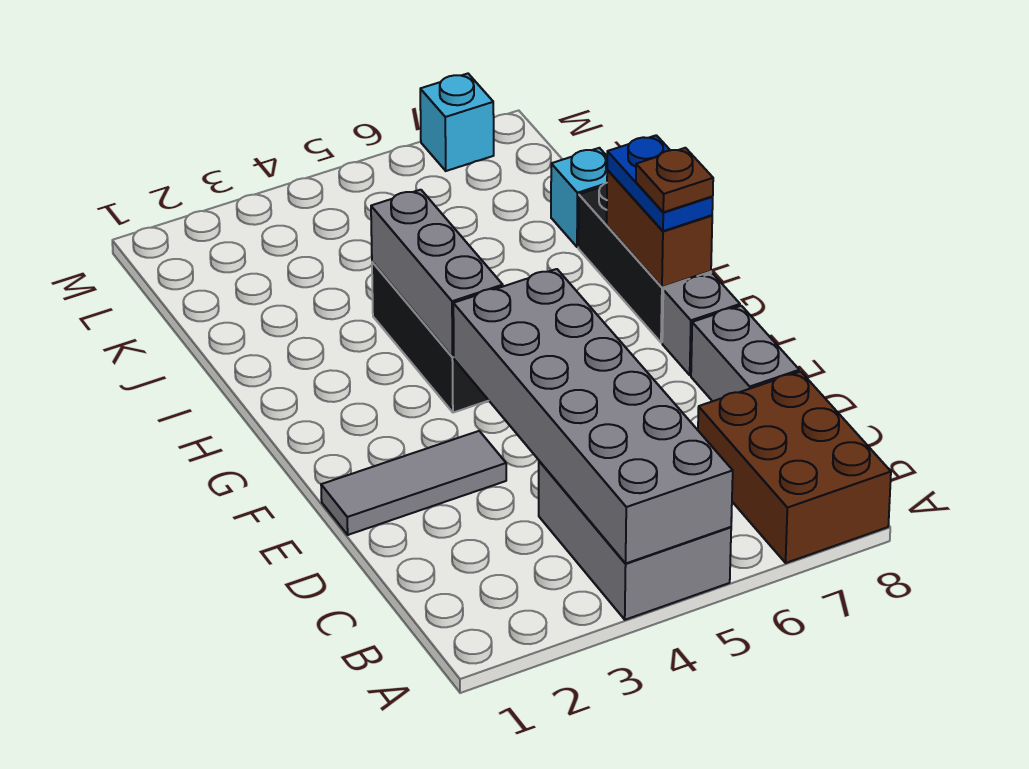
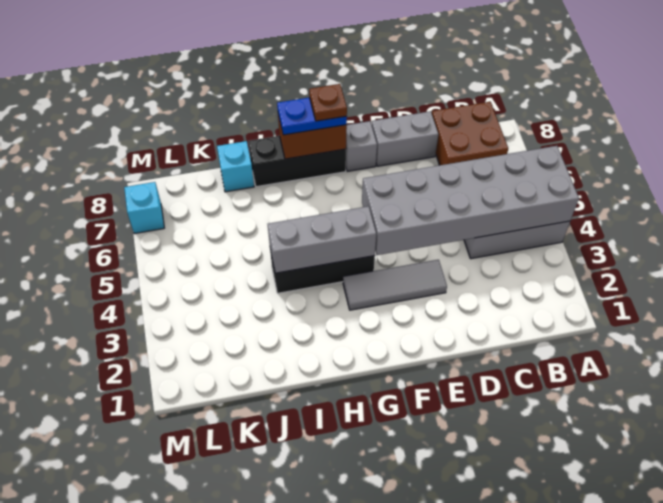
brown brick A7:C8 level 1 -> brown brick B7:C8 level 1
grey tile E1:E3 level 1 -> grey tile E3:G3 level 1

